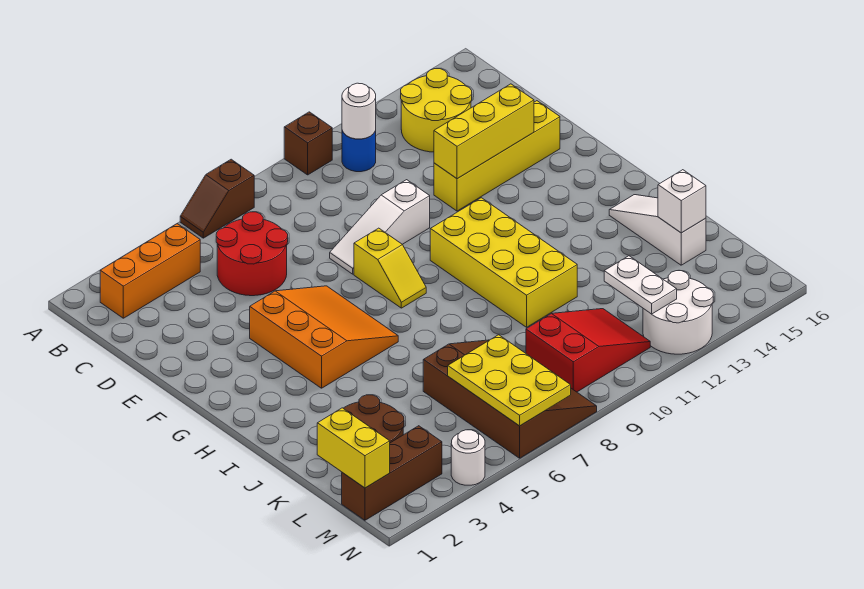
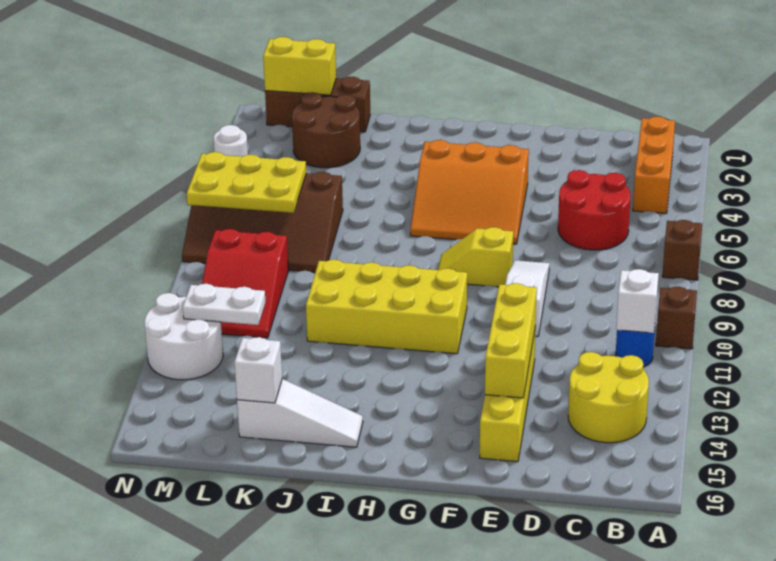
white round brick B11 level 2 -> white brick B11 level 2
brown brick M1:M3 level 1 -> brown brick K1:M1 level 1

